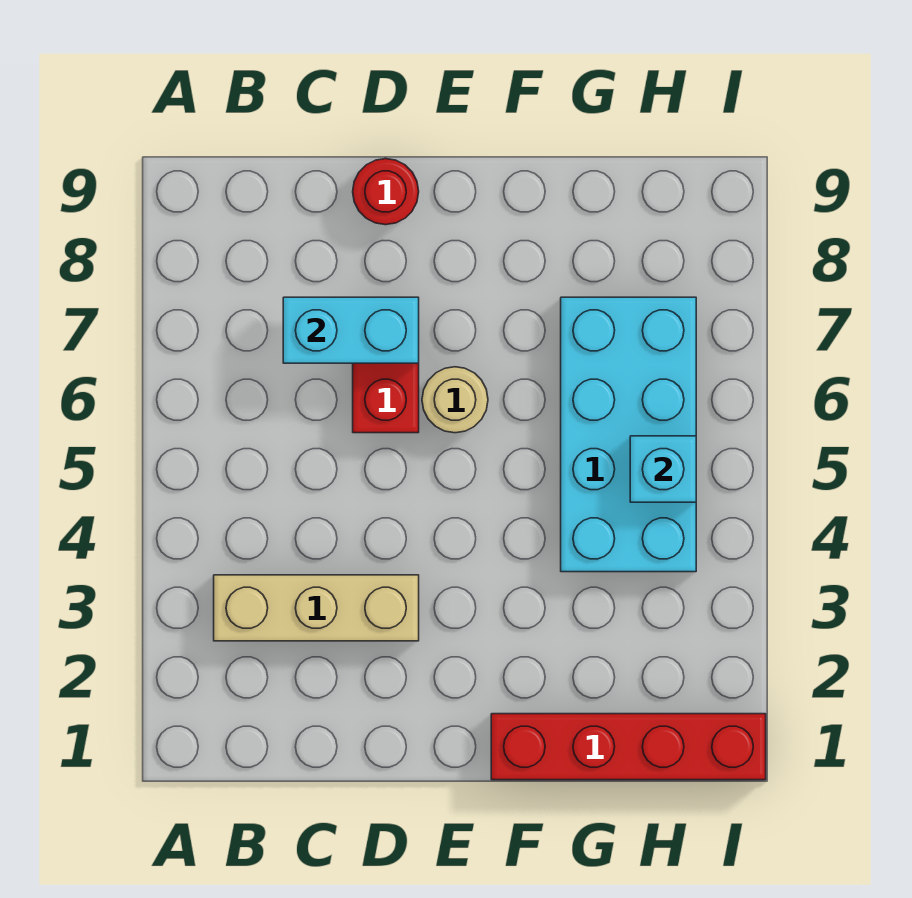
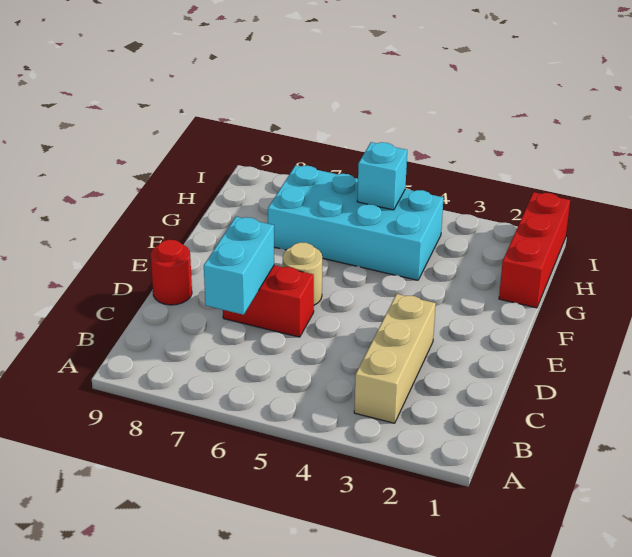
red brick F1:I1 level 1 -> red brick G1:I1 level 1

